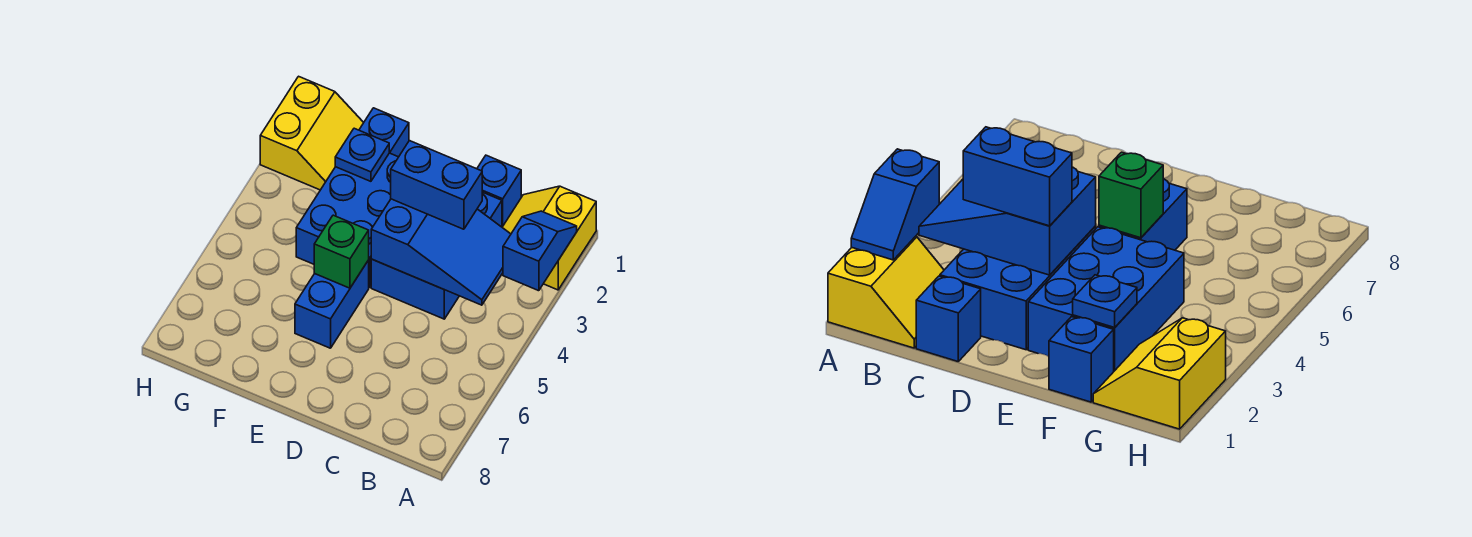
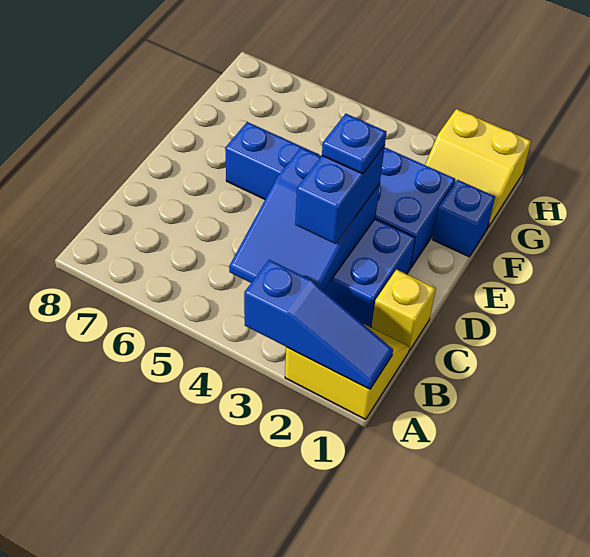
blue slope A2:A3 level 2 top 3 -> blue slope A1:A3 level 2 top 3
blue brick C1 level 1 -> yellow brick C1 level 1
green brick E5 level 2 -> none
blue plate F2 level 2 -> blue plate D3 level 4

